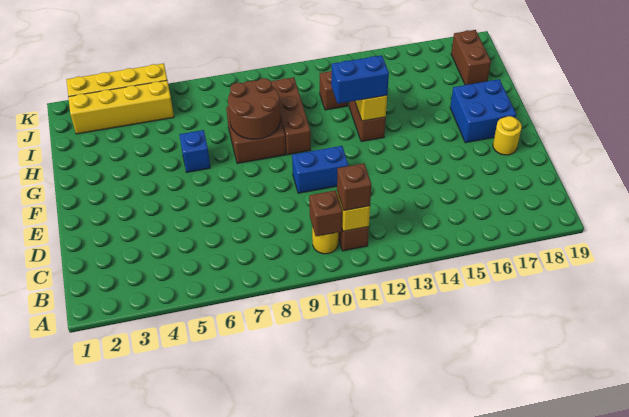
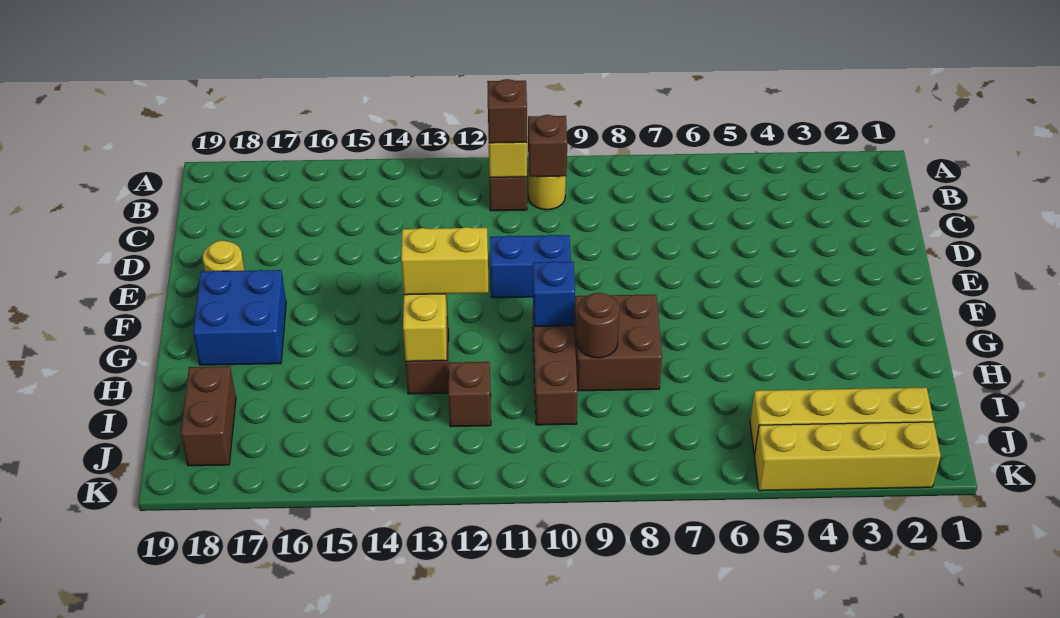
blue brick G6 level 1 -> blue brick G10 level 2
brown round brick G8:H9 level 2 -> brown round brick H9 level 2
blue brick G12:G13 level 3 -> yellow brick G12:G13 level 3

